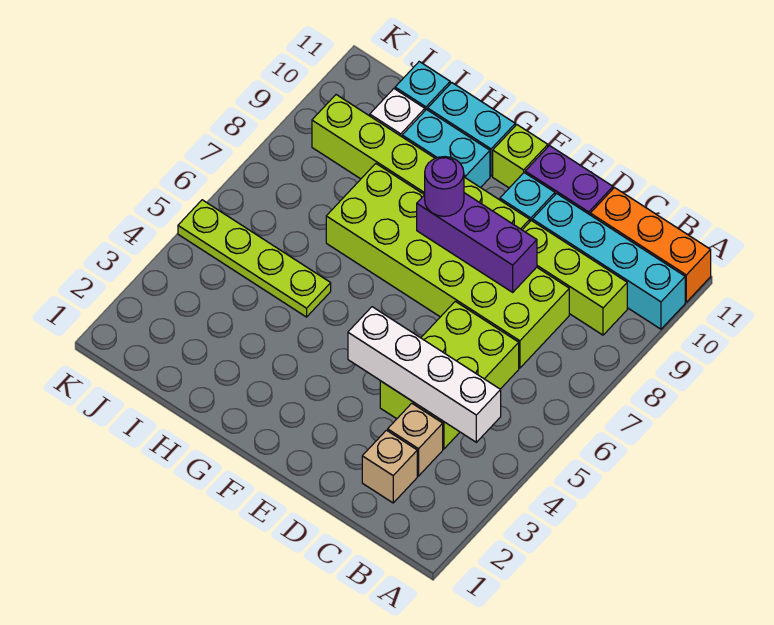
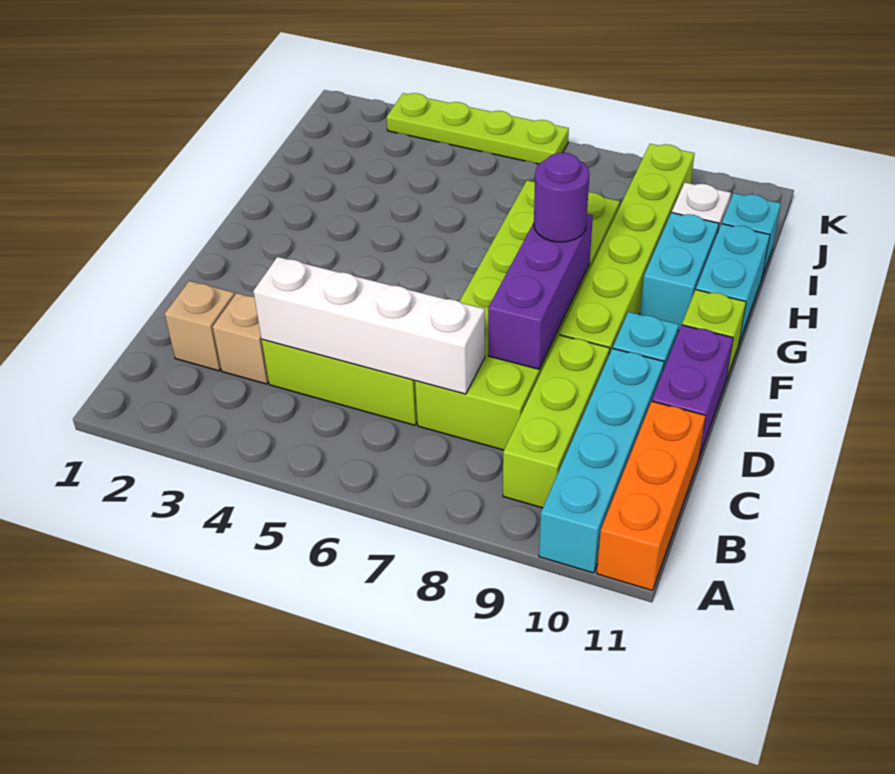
white brick B4:E4 level 2 -> white brick C4:C7 level 2
lime plate H5:K5 level 1 -> lime plate K3:K6 level 1

